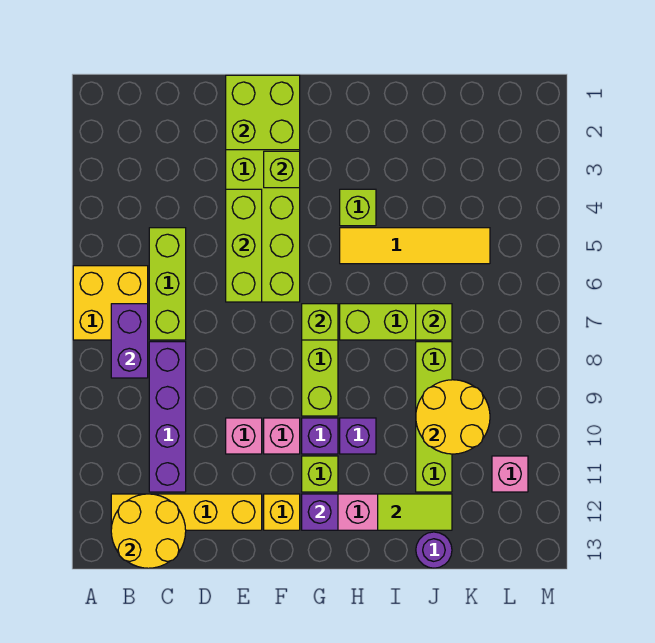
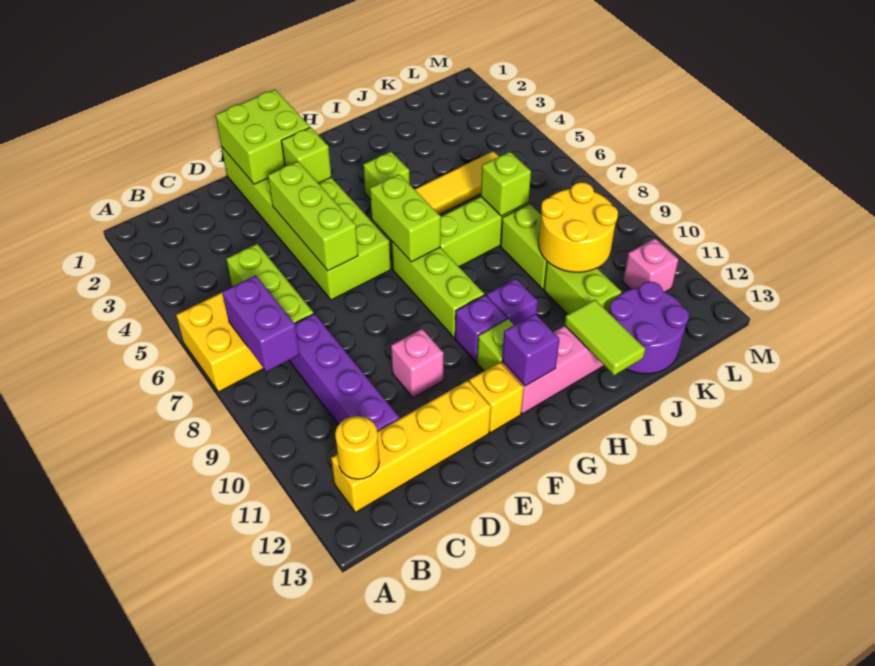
yellow round brick B12:C13 level 2 -> yellow round brick B12 level 2
pink brick F10 level 1 -> none
lime brick G7 level 2 -> lime brick G6:G7 level 2
lime tile I12:J12 level 2 -> lime tile I12:I13 level 2
purple round brick J13 level 1 -> purple round brick J12:K13 level 1

